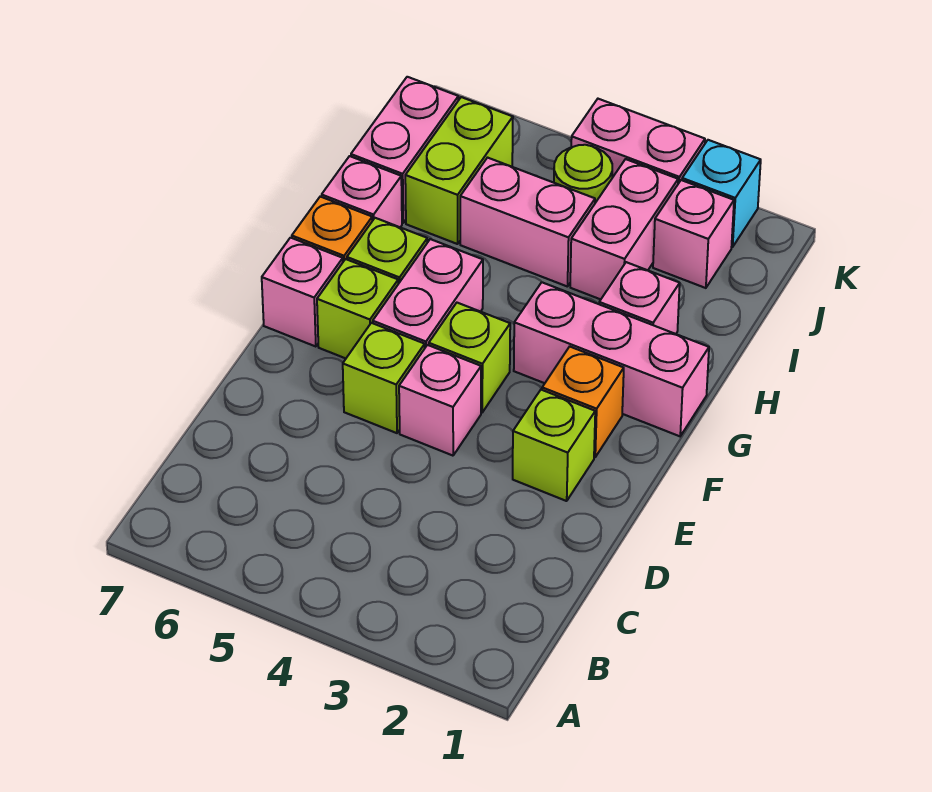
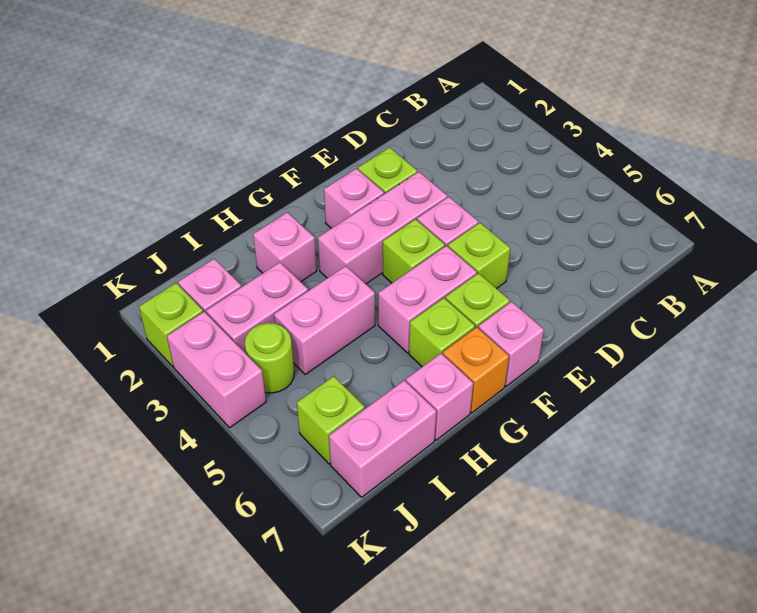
orange brick F2 level 1 -> pink brick F2 level 1
pink brick G1:G3 level 1 -> pink brick E3:G3 level 1
pink brick I4:I5 level 1 -> pink brick H4:I4 level 1
lime brick I6:J6 level 1 -> lime brick J6 level 1
cyan brick K2 level 1 -> lime brick K2 level 1

